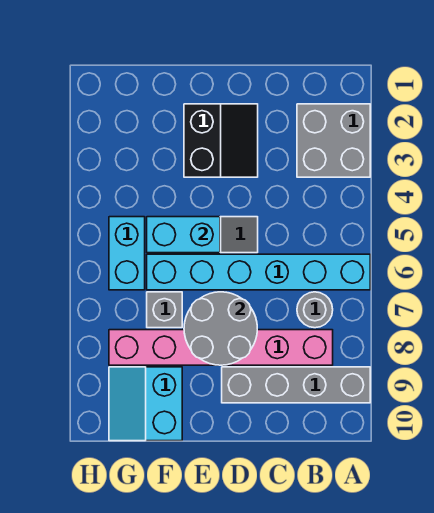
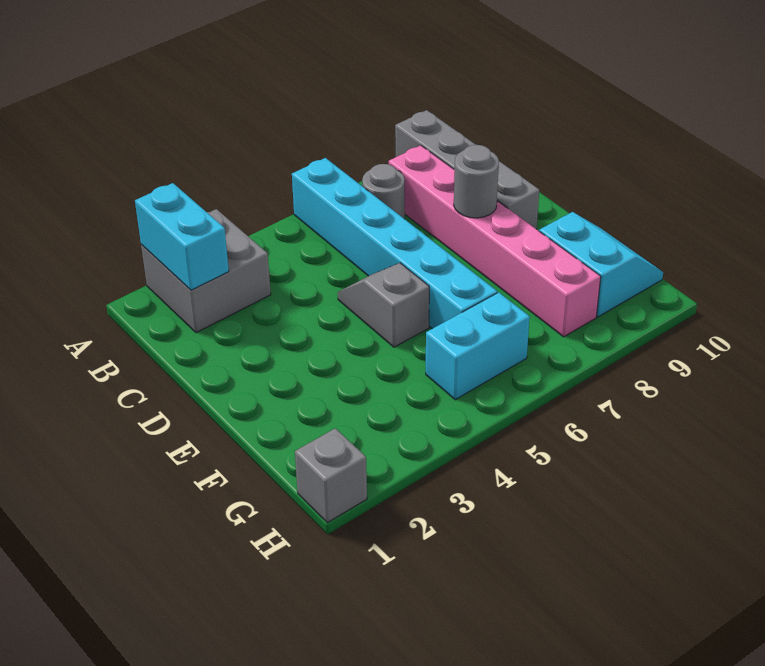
black slope D2:E3 level 1 top E -> none
grey round brick D7:E8 level 2 -> grey round brick D8 level 2
cyan brick E5:F5 level 2 -> cyan brick A2:B2 level 2
grey brick F7 level 1 -> grey brick H1 level 1
cyan slope F9:G10 level 1 top F -> cyan slope F9:G10 level 1 top 9

